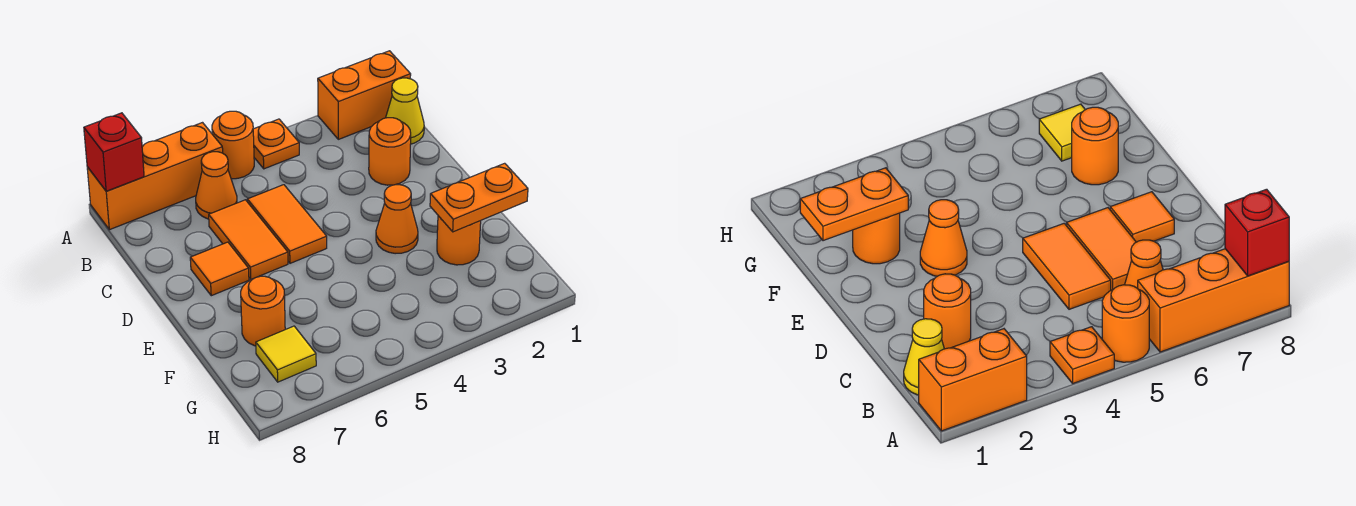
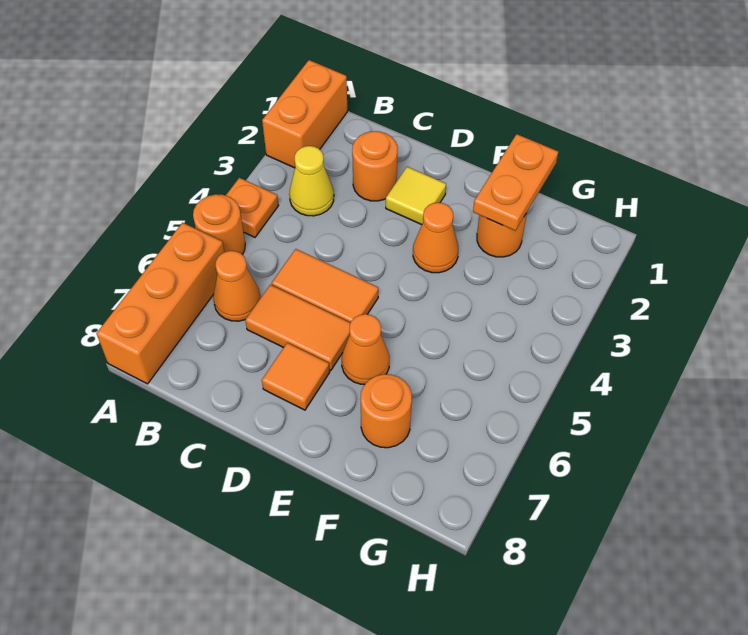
red brick A8 level 2 -> none
yellow cone B1 level 1 -> yellow cone B3 level 1
none -> orange cone E6 level 1
yellow tile G7 level 1 -> yellow tile D2 level 1

